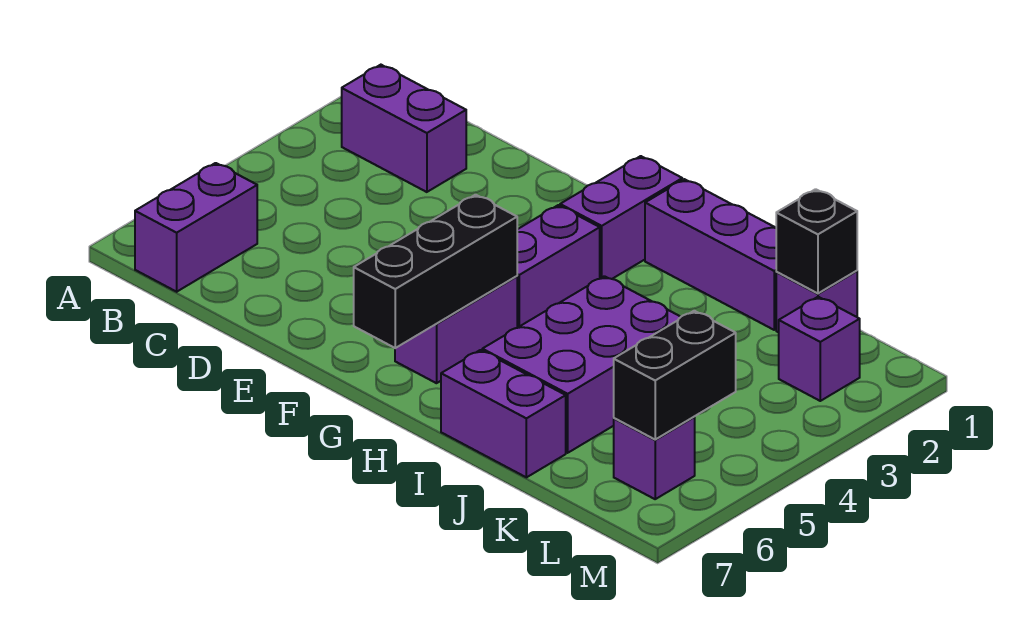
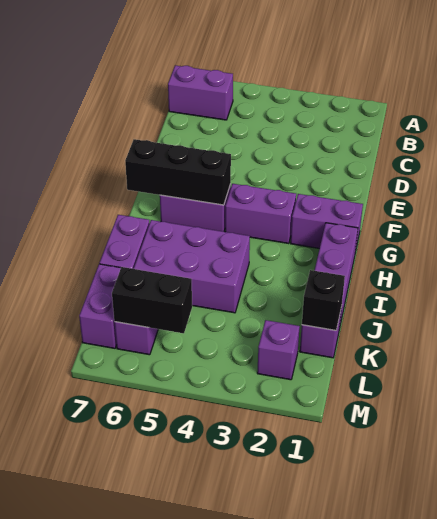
purple brick B2:C2 level 1 -> purple brick K7:L7 level 1

